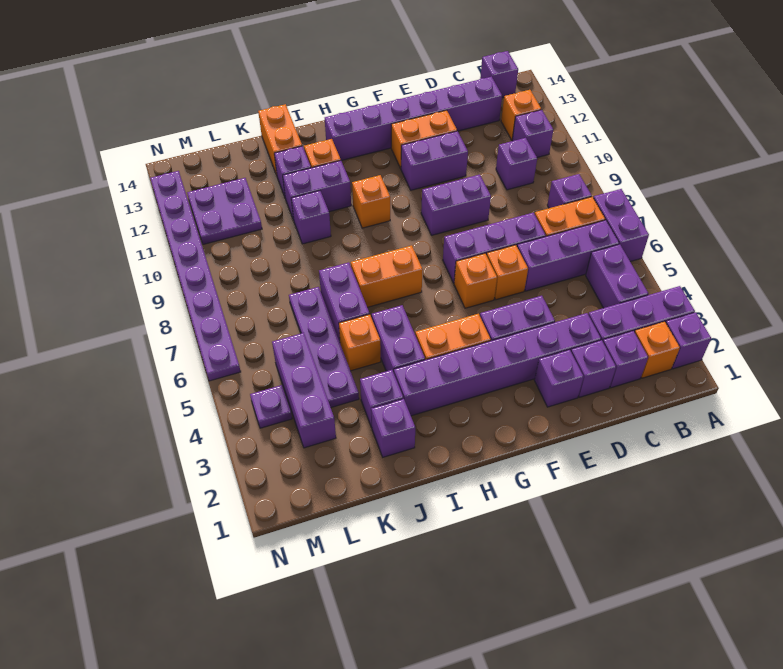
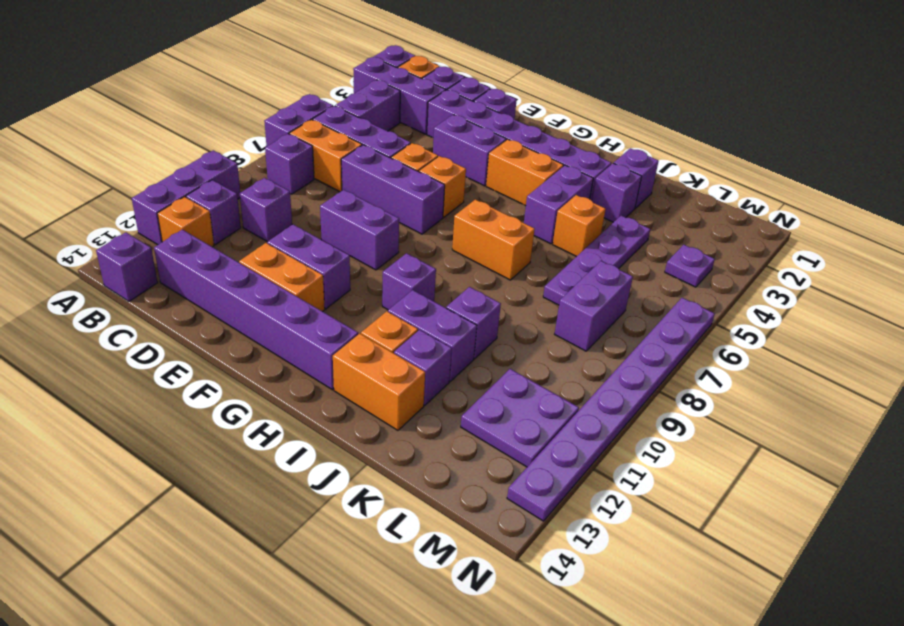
orange brick H10 level 1 -> purple brick H10 level 1
purple brick J6:J7 level 1 -> purple brick L7:L8 level 1
orange brick J13:J14 level 1 -> orange brick I13:J13 level 1
purple brick L3:L5 level 1 -> purple brick A10:A12 level 1

